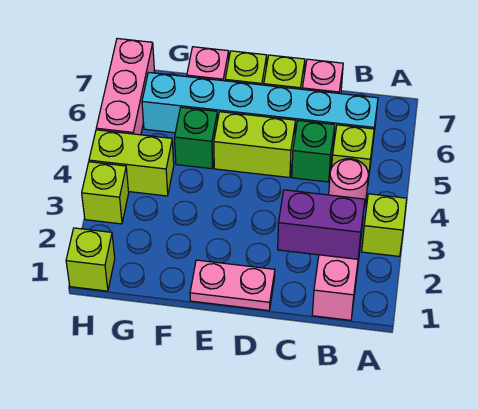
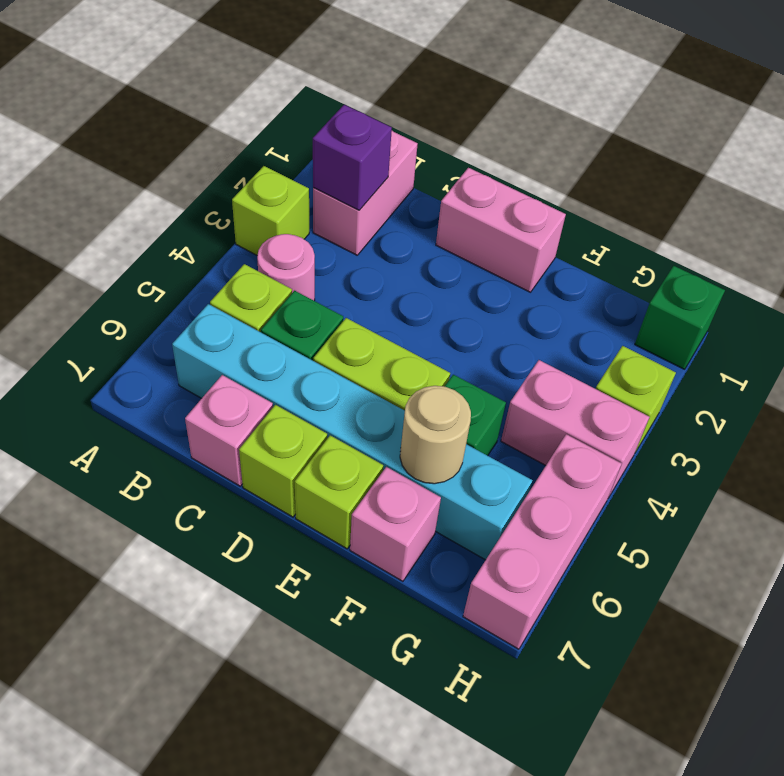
purple brick B2:C2 level 2 -> purple brick B2 level 2
pink plate D1:E1 level 1 -> pink brick D1:E1 level 1
none -> tan round brick F6 level 2
lime brick G4:H4 level 1 -> pink brick G4:H4 level 1
lime brick H1 level 1 -> green brick H1 level 1

